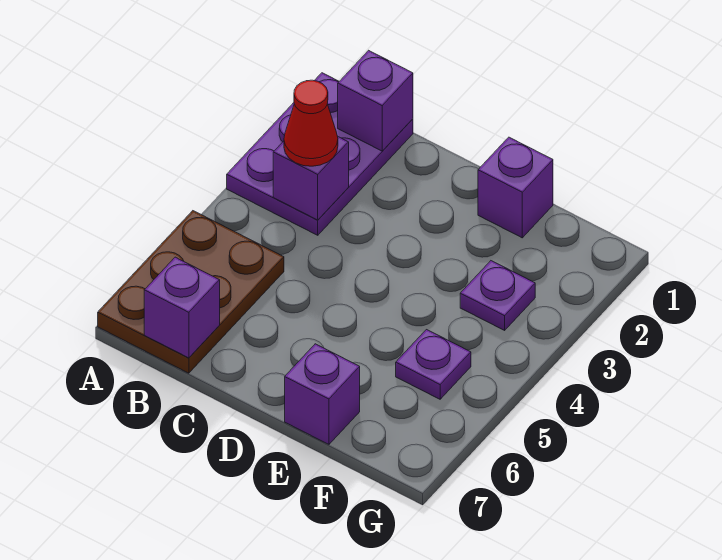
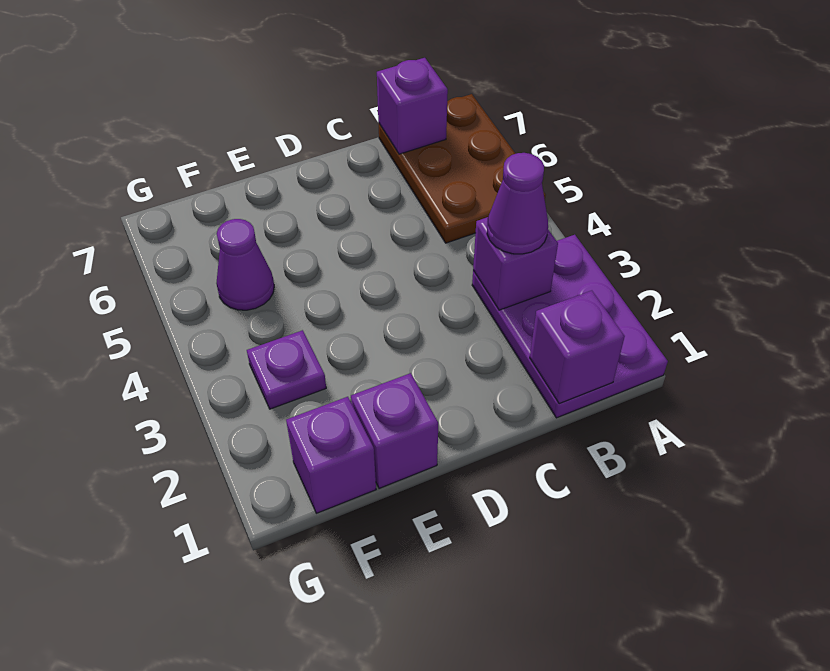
red cone B3 level 3 -> purple cone B3 level 3
purple brick E7 level 1 -> purple brick F1 level 1
purple plate F5 level 1 -> purple cone F5 level 1

